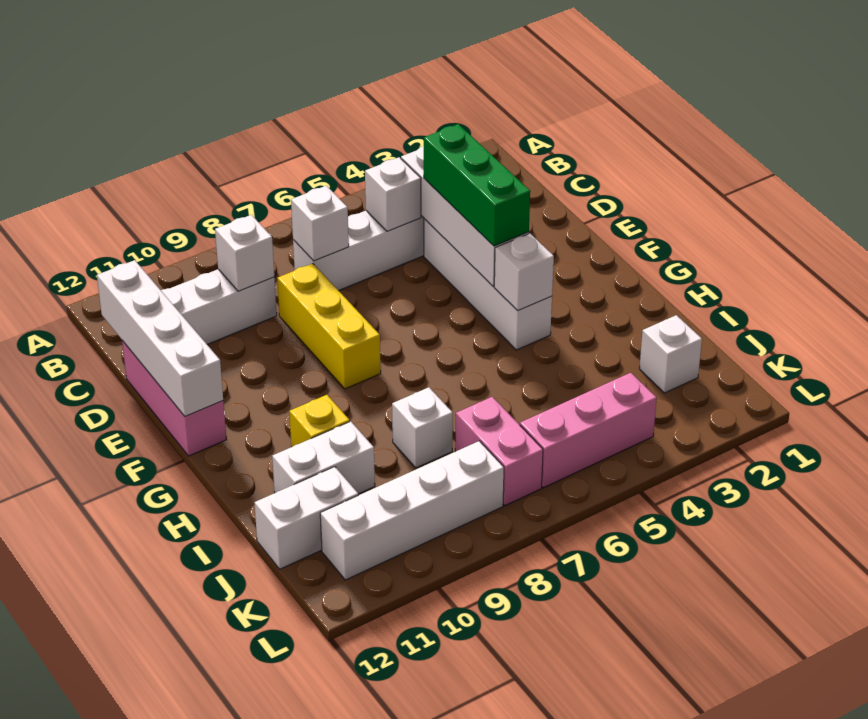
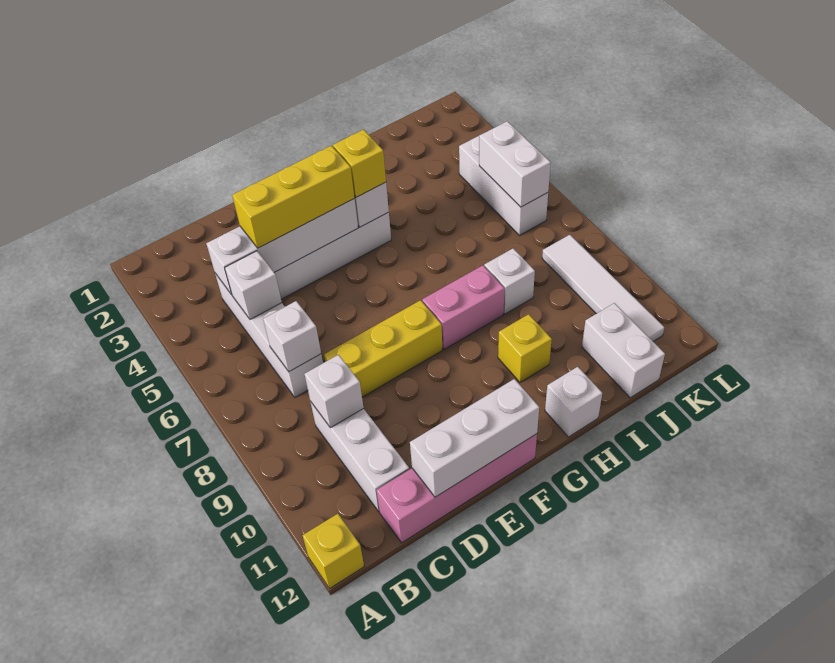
none -> yellow brick A12 level 1
white brick C12:F12 level 2 -> white brick D12:F12 level 2
green brick D4:F4 level 3 -> yellow brick D4:F4 level 3
pink brick D12:F12 level 1 -> pink brick C12:F12 level 1
none -> yellow brick G4 level 3
white brick I10:I11 level 1 -> white brick K5:K6 level 2
white brick J2 level 1 -> white brick H12 level 1
pink brick J7:K7 level 1 -> pink brick G8:H8 level 1
pink brick K4:K6 level 1 -> white brick K4:K6 level 1
white brick K8:K11 level 1 -> white tile K8:K11 level 1

